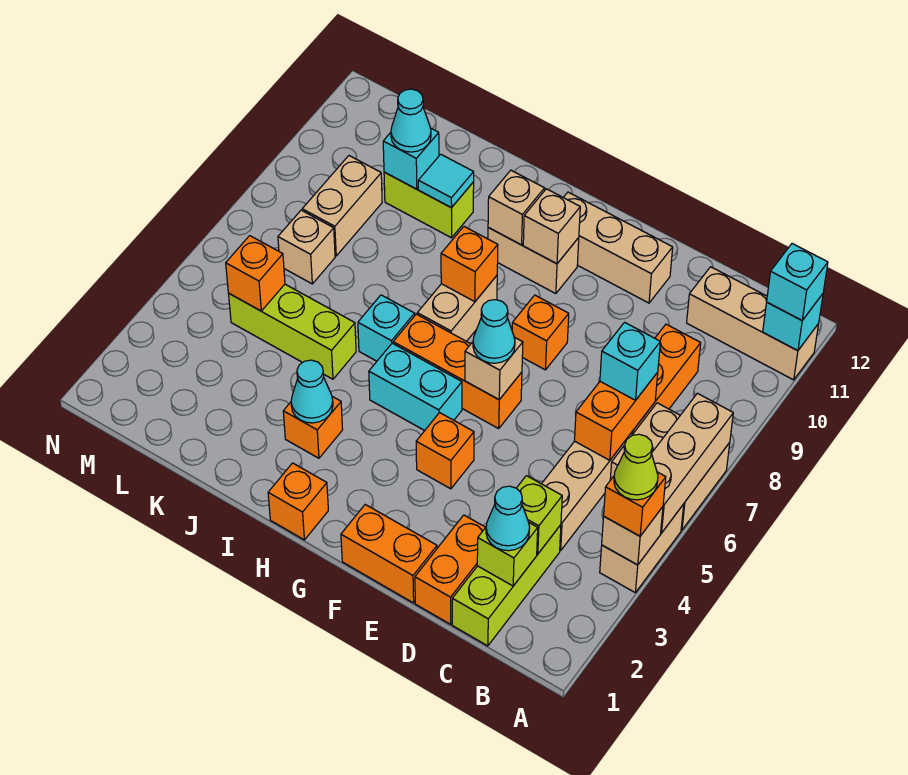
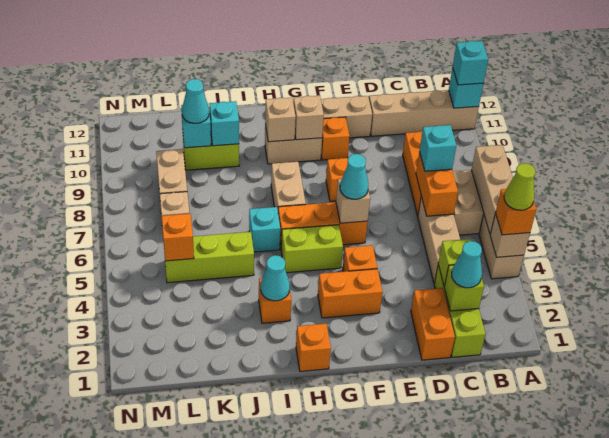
tan brick A11:C11 level 1 -> tan brick A11:D11 level 1
orange brick E1:F1 level 1 -> orange brick F3:G3 level 1
cyan brick G5:H5 level 1 -> lime brick G5:H5 level 1
orange brick H8 level 2 -> orange brick F10 level 1
cyan tile J10 level 2 -> cyan brick J10 level 2

